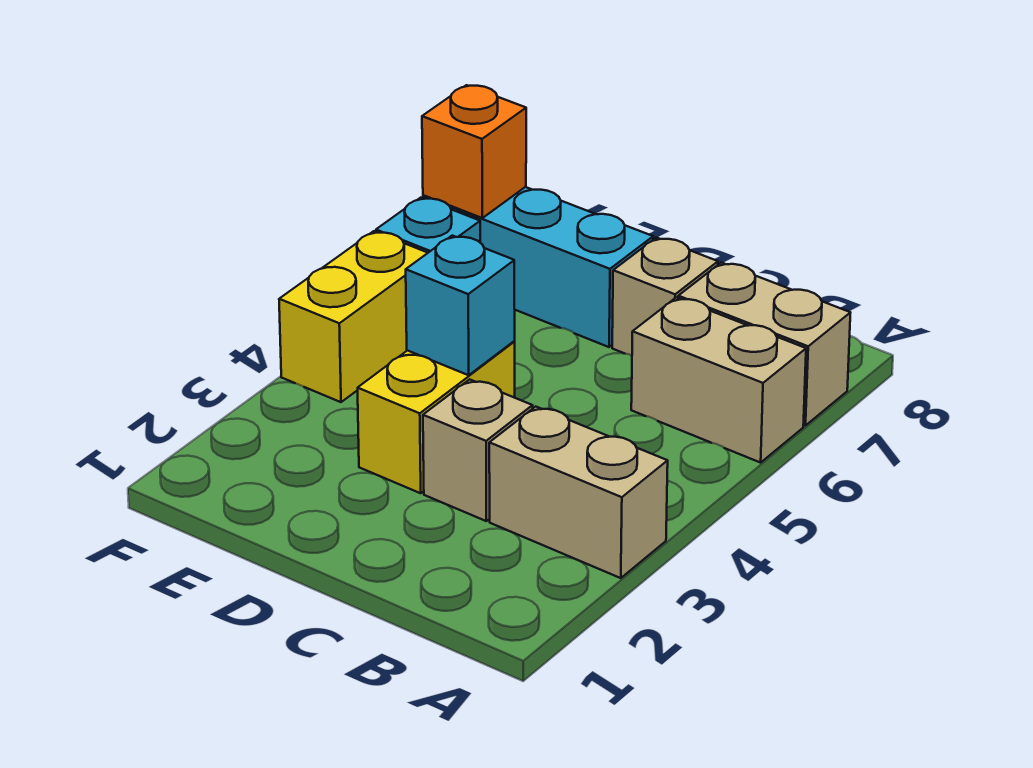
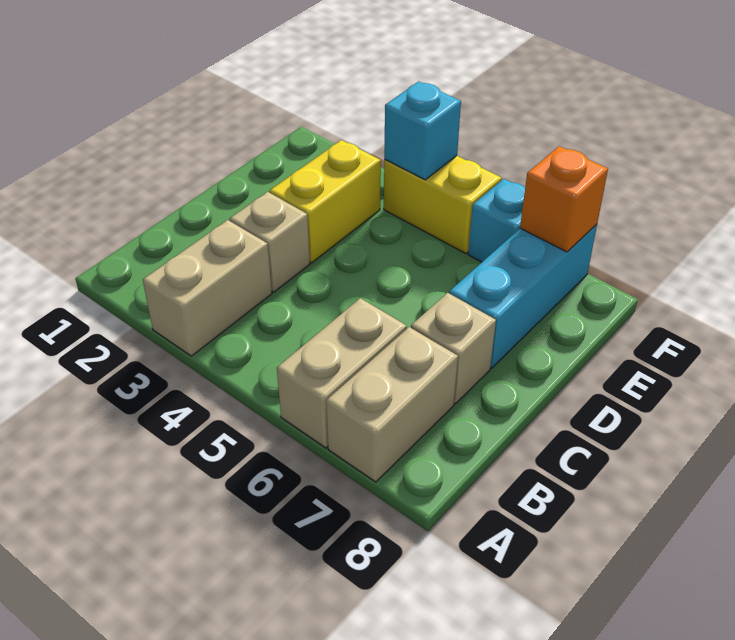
yellow brick D3:D4 level 1 -> yellow brick D3:E3 level 1
cyan brick D4 level 2 -> cyan brick F4 level 2

